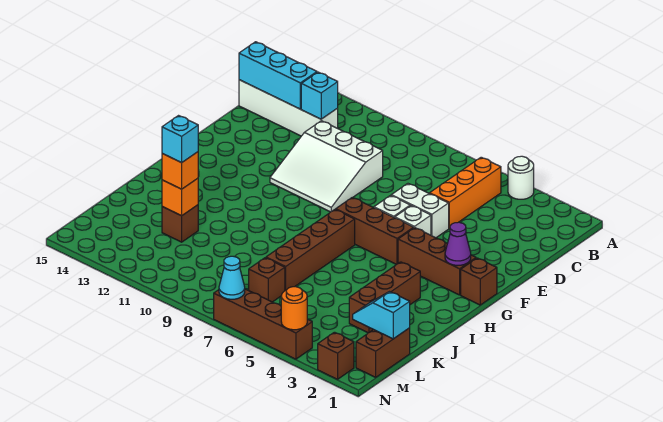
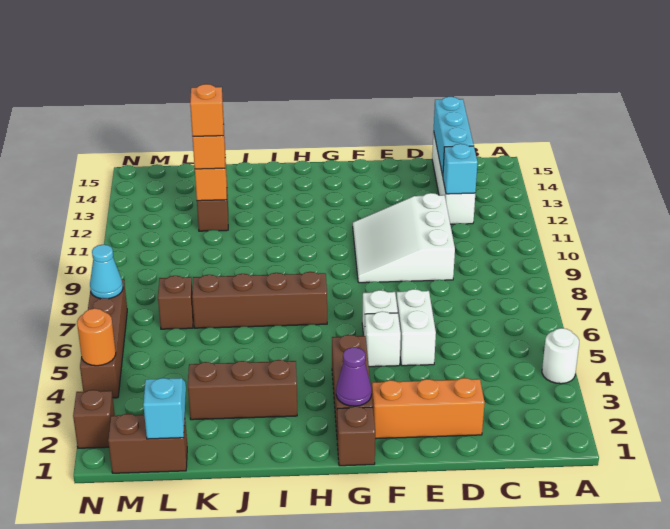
orange brick B5:D5 level 1 -> orange brick D2:F2 level 1
brown brick G5:G7 level 1 -> none
cyan brick K12 level 4 -> orange brick K12 level 4

